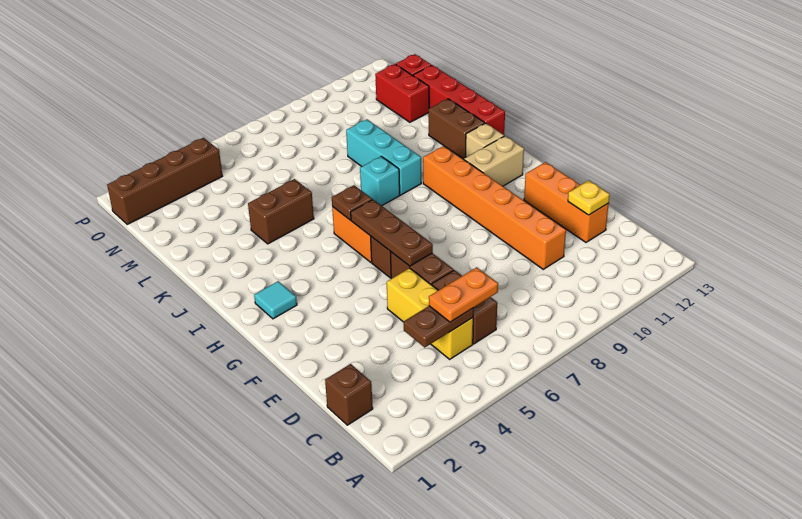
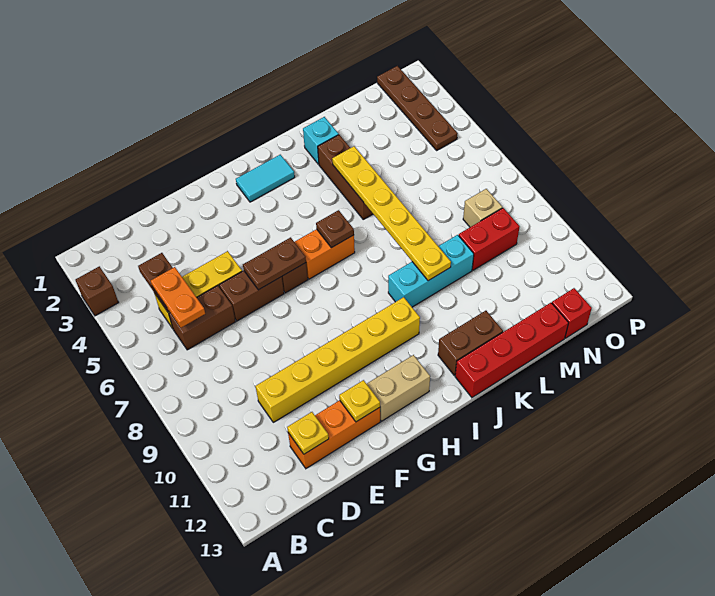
brown brick C1 level 1 -> brown brick A3 level 1
orange brick D10:I10 level 1 -> yellow brick D10:I10 level 1
brown plate F6:H6 level 2 -> brown plate F6:G6 level 2
none -> yellow plate F12 level 2
cyan tile H2 level 1 -> cyan tile H2:I2 level 1
tan brick H11:H12 level 1 -> tan brick G12:H12 level 1
tan brick I12 level 1 -> tan brick N8 level 1
cyan brick J8 level 1 -> cyan brick K2 level 1
brown brick K4:K5 level 1 -> brown brick K3:K5 level 1
none -> yellow plate K4:K9 level 2
red brick M12:N12 level 1 -> red brick M9:N9 level 1
brown brick O1:O4 level 1 -> brown plate O1:O4 level 1

